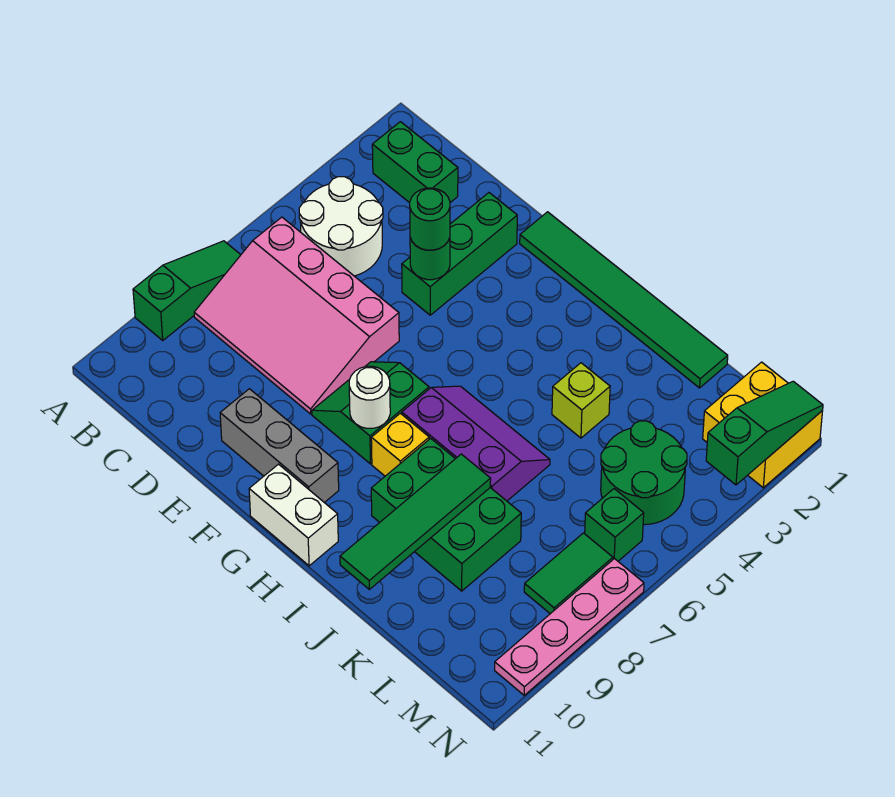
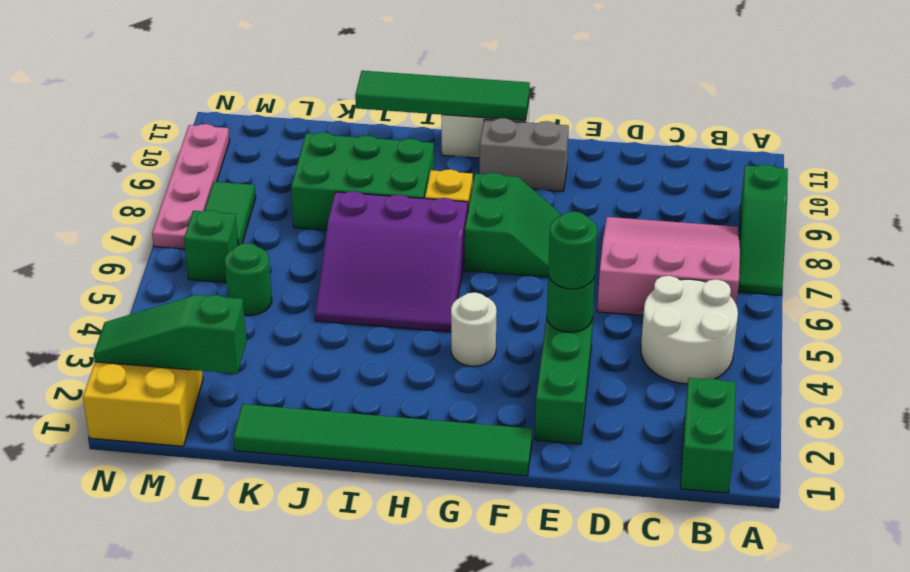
green brick B2:C2 level 1 -> green brick B1:B2 level 1
pink slope B6:E8 level 1 top 6 -> pink slope B6:D8 level 1 top 6
grey brick E10:G10 level 1 -> grey brick F10:G10 level 1
white round brick G8 level 2 -> white round brick G4 level 1
purple slope H6:J7 level 1 top 7 -> purple slope H5:J7 level 1 top 7
lime brick J4 level 1 -> none
green tile J8:J11 level 2 -> green tile G11:J11 level 2
green round brick L4:M5 level 1 -> green round brick L5 level 1
green slope N1:N3 level 2 top 3 -> green slope L2:N2 level 2 top L

